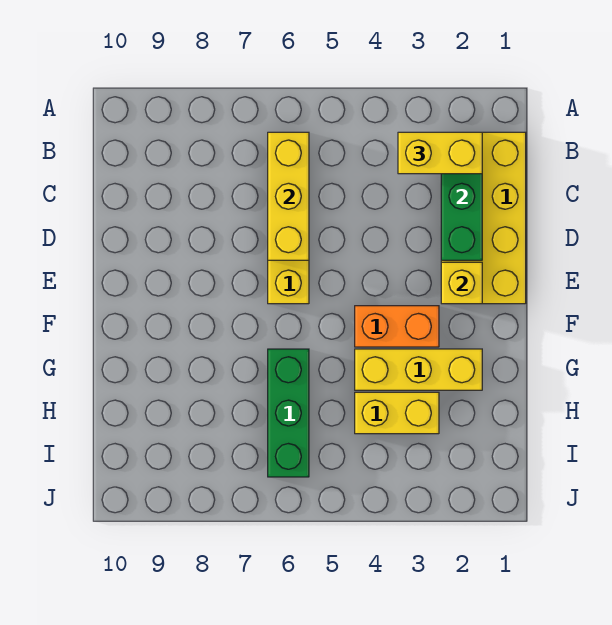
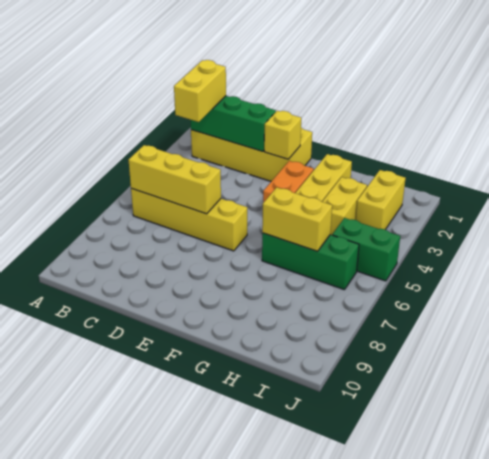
none -> yellow brick G6:H6 level 2
none -> yellow brick I2:I3 level 1
none -> green brick I5:J5 level 1

